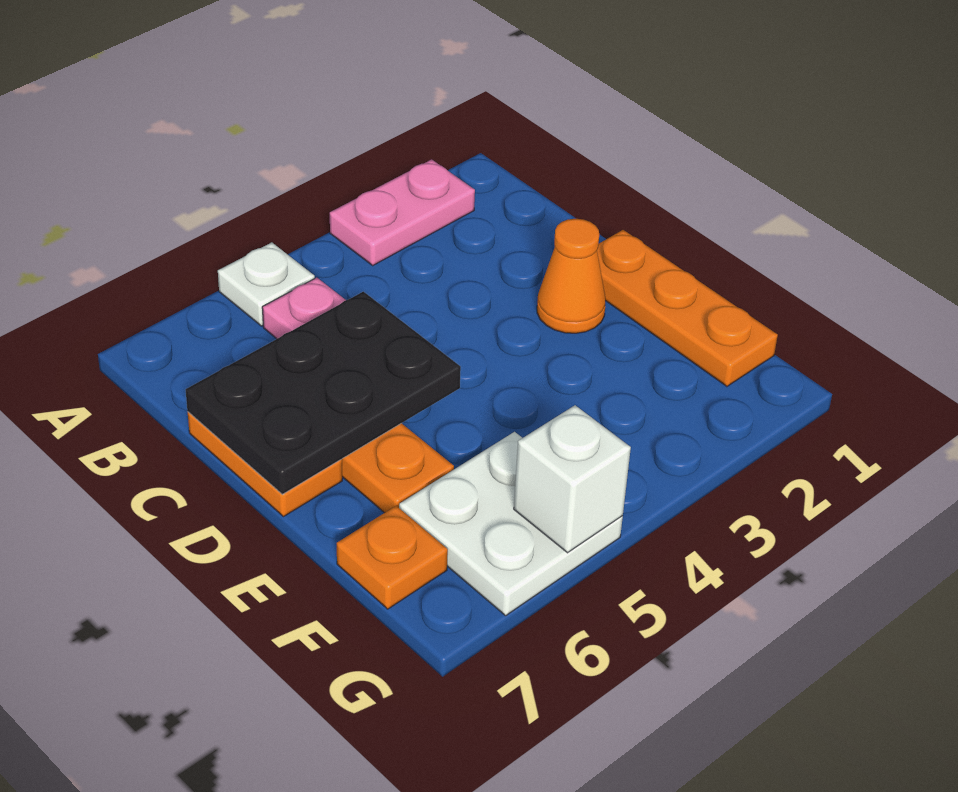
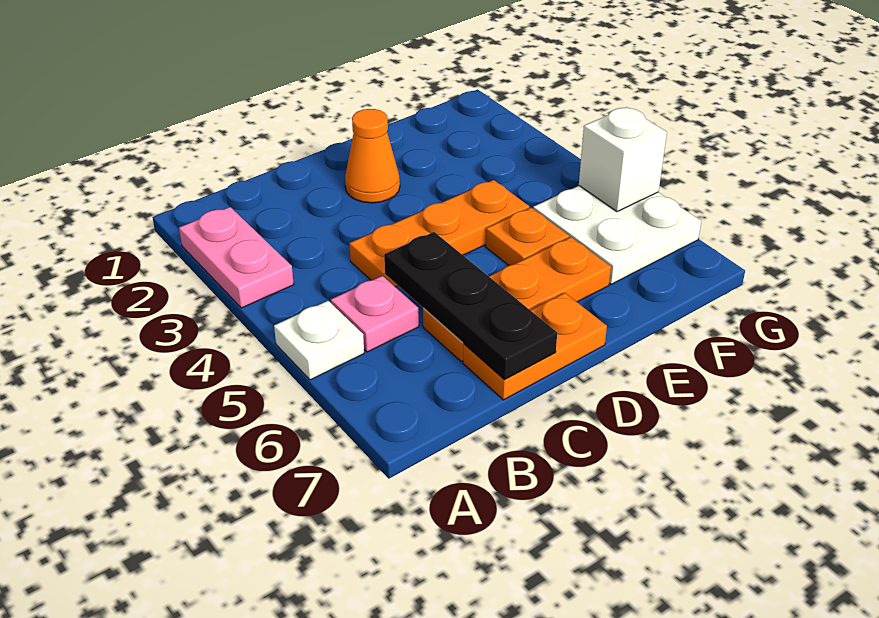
black plate C5:D7 level 2 -> black plate C5:C7 level 2
orange plate D1:F1 level 1 -> orange plate C4:E4 level 1
orange plate F7 level 1 -> orange plate E5 level 1

